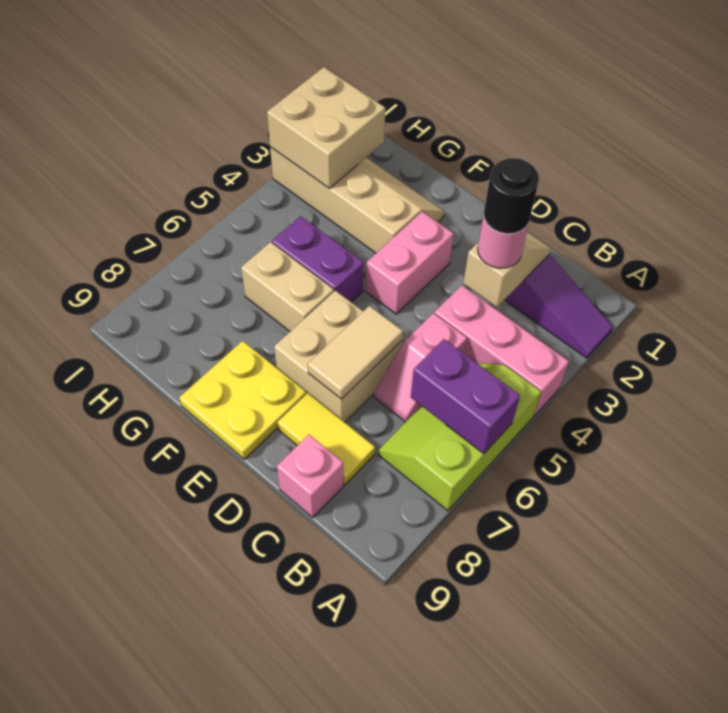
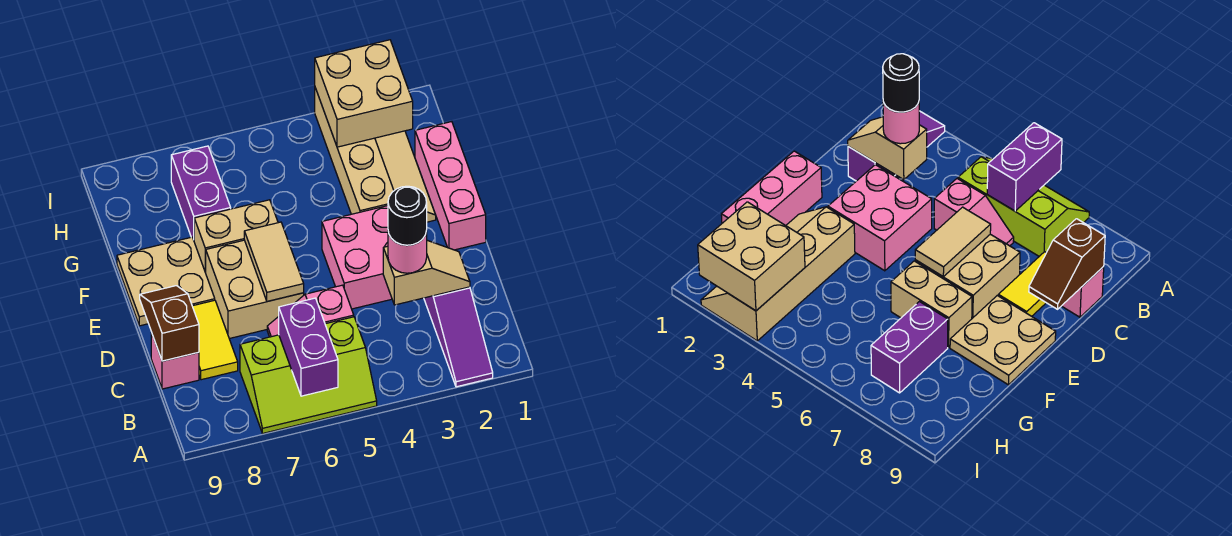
pink brick A4:C4 level 1 -> pink brick E1:G1 level 1
lime slope A5:B7 level 1 top A -> lime slope A5:B7 level 1 top B
none -> brown slope C9:D9 level 2 top C
tan tile D6:D7 level 2 -> tan tile D6:E6 level 2
pink brick E3:E4 level 1 -> pink brick D3:E4 level 1
yellow plate E8:F9 level 1 -> tan plate E8:F9 level 1
purple brick F5:G5 level 1 -> purple brick G7:H7 level 1
tan brick F6:G6 level 1 -> tan brick F6:F7 level 1

